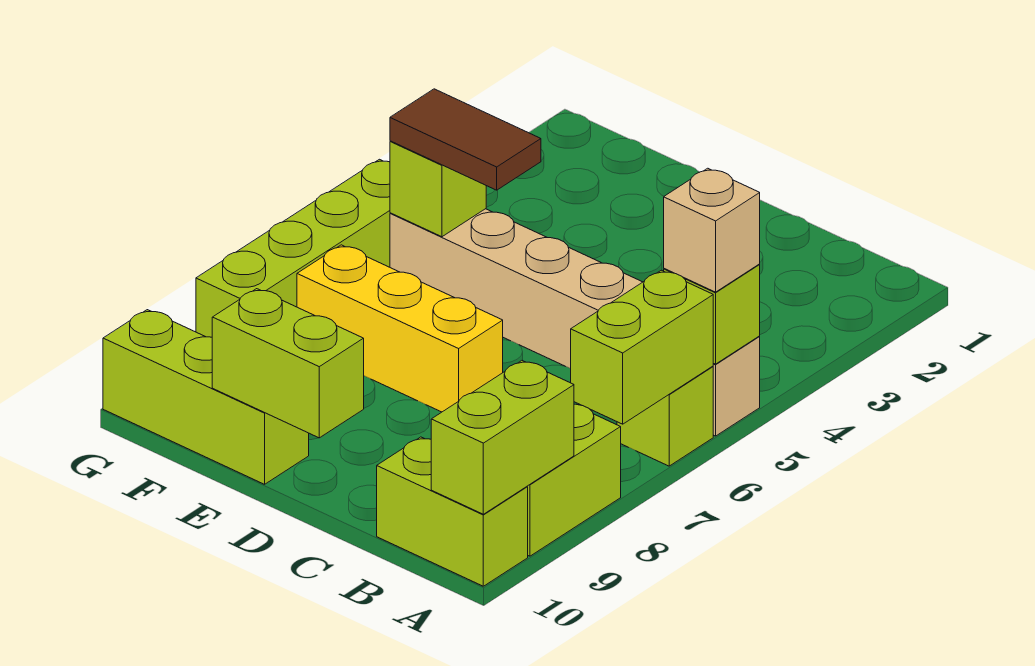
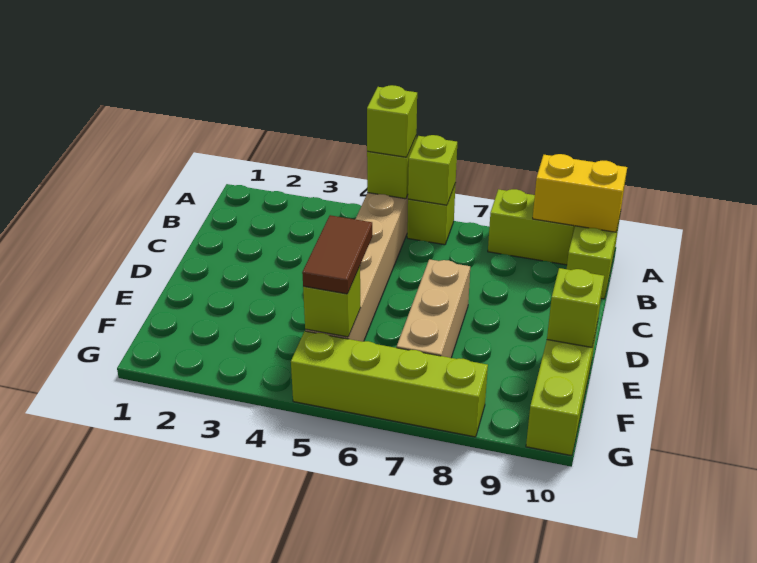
tan brick A5 level 3 -> lime brick A5 level 3
lime brick A6:A7 level 2 -> lime brick A6 level 2
lime brick A9:A10 level 2 -> yellow brick A9:A10 level 2
yellow brick D7:F7 level 1 -> tan brick D7:F7 level 1
lime brick D10:E10 level 2 -> lime brick E10 level 2

